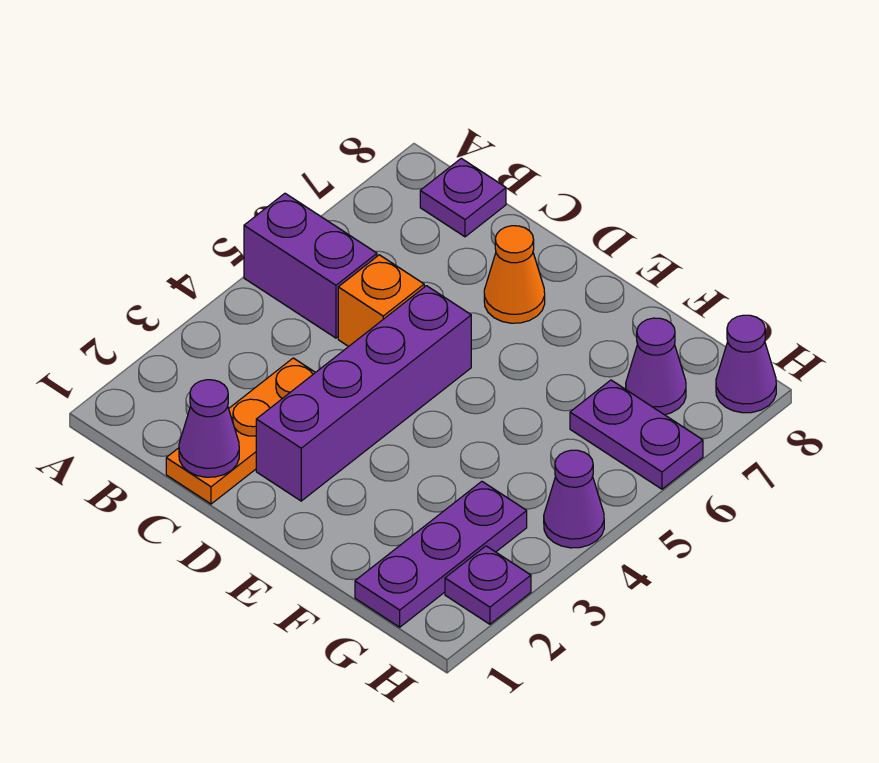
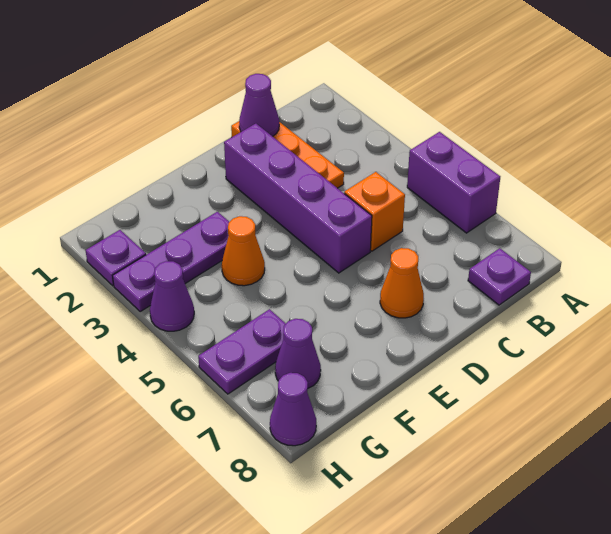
purple brick A5:B5 level 1 -> purple brick A5:A6 level 1
none -> orange cone F4 level 1
purple plate G1:G3 level 1 -> purple plate F3:H3 level 1

